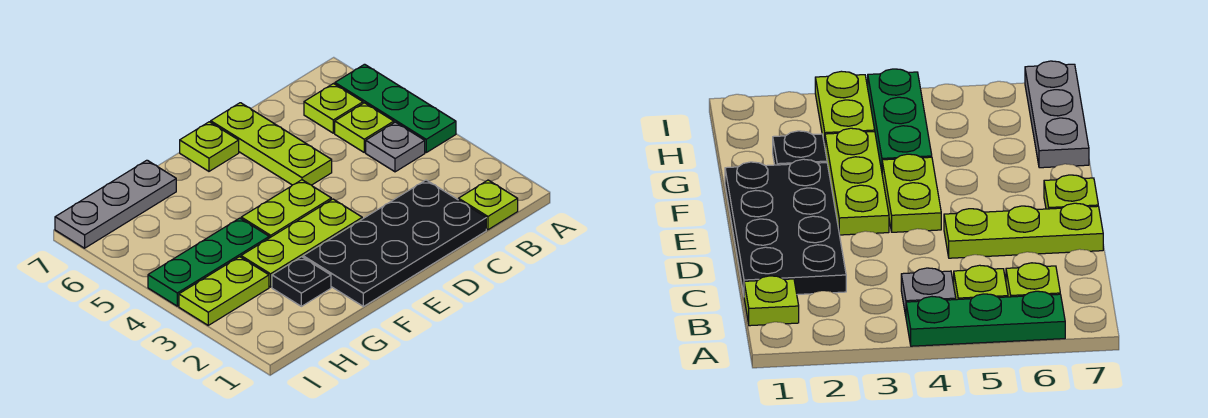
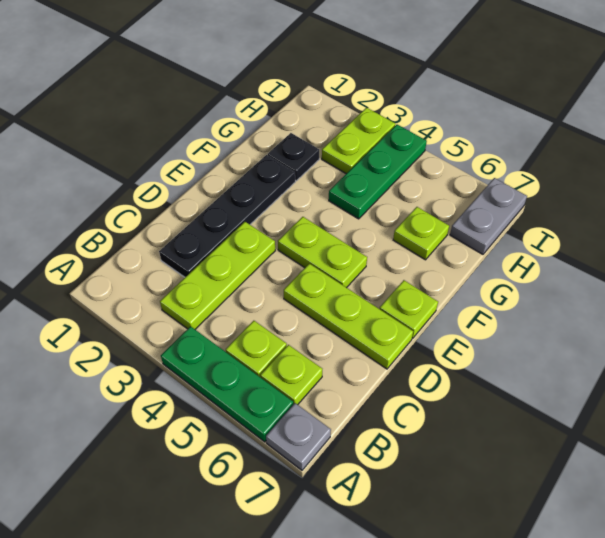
lime plate B1 level 1 -> lime plate G6 level 1
grey plate B4 level 1 -> grey plate A7 level 1
black plate C1:F2 level 1 -> black plate C2:F2 level 1
lime plate E3:G3 level 1 -> lime plate B3:D3 level 1
lime plate E4:F4 level 1 -> lime plate E4:E5 level 1
grey plate G7:I7 level 1 -> grey plate H7:I7 level 1

